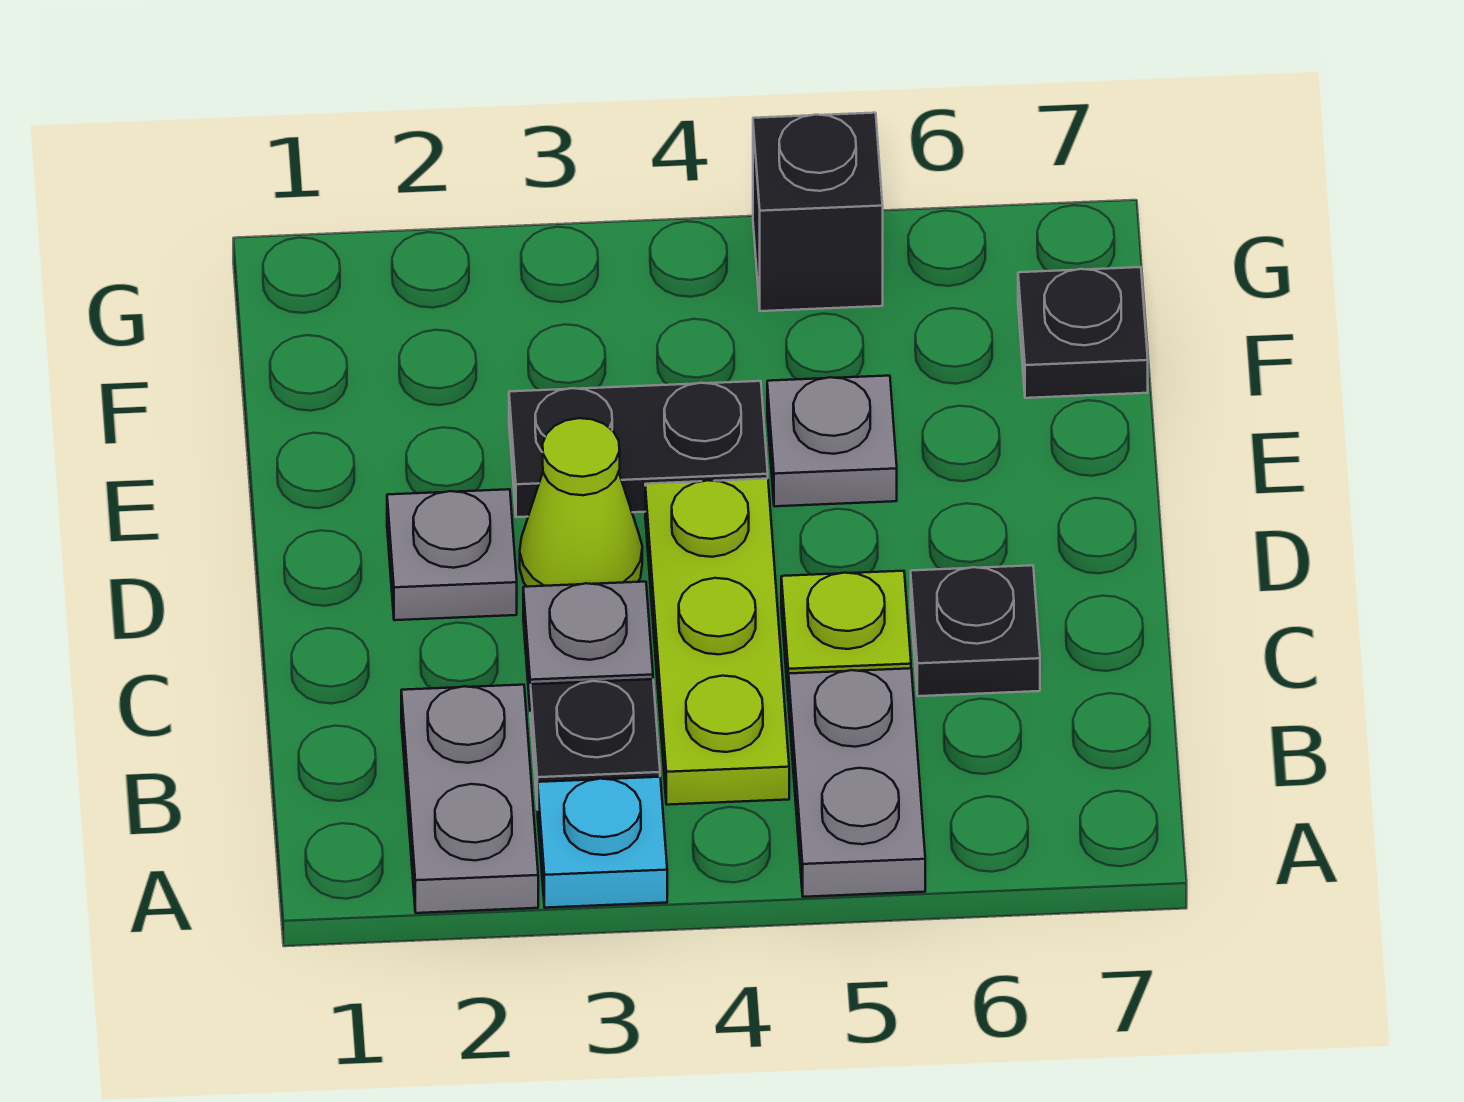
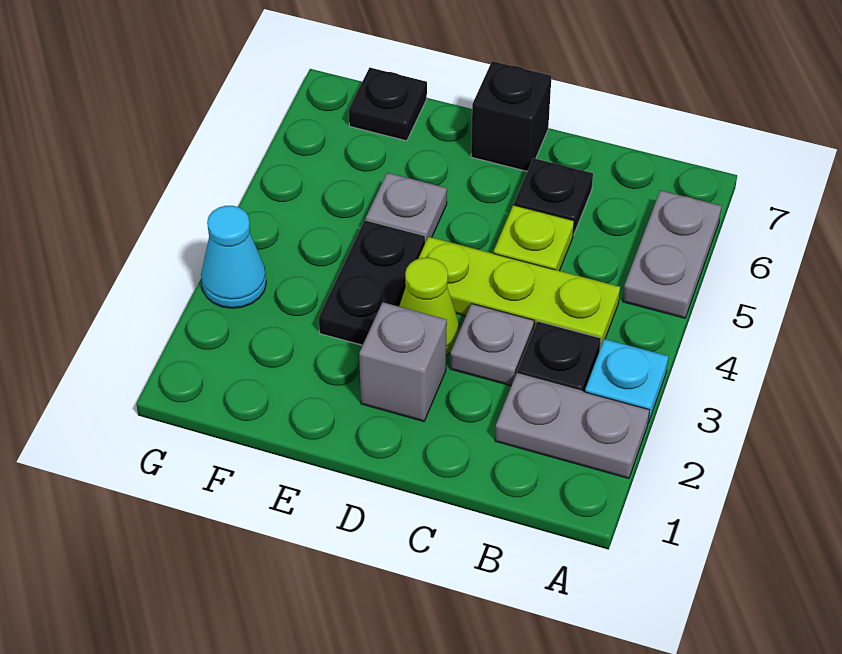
grey plate A5:B5 level 1 -> grey plate A5:A6 level 1
grey plate D2 level 1 -> grey brick D2 level 1
none -> cyan cone G3 level 1
black brick G5 level 1 -> black brick D7 level 1

